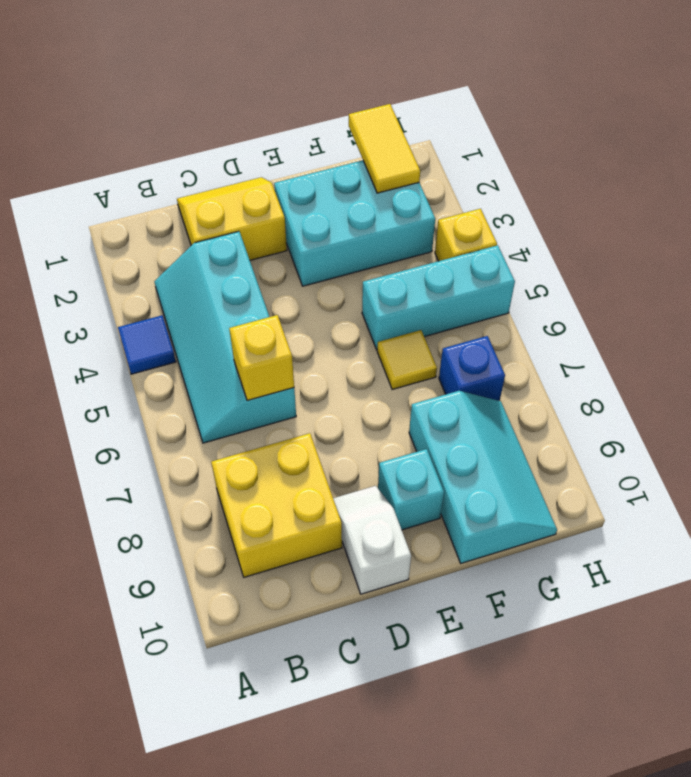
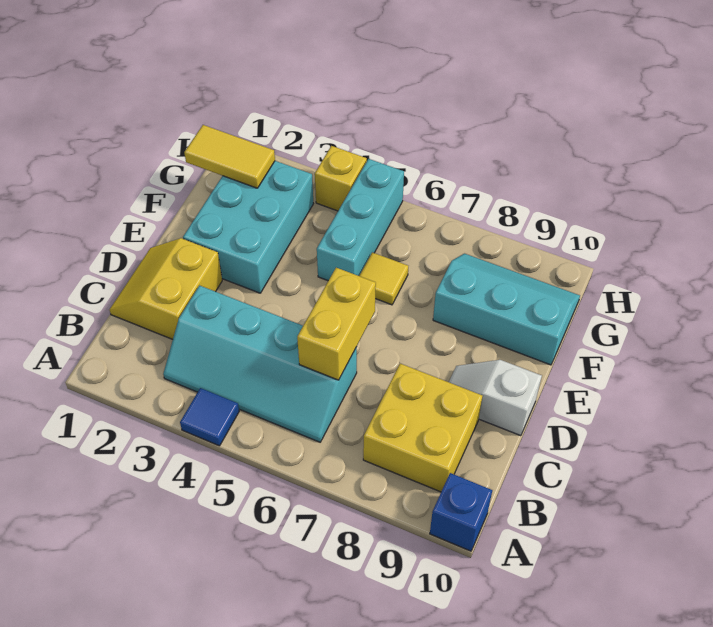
yellow brick C6 level 2 -> yellow brick C6:D6 level 2
cyan brick E9 level 1 -> none
blue brick G7 level 1 -> blue brick A10 level 1

